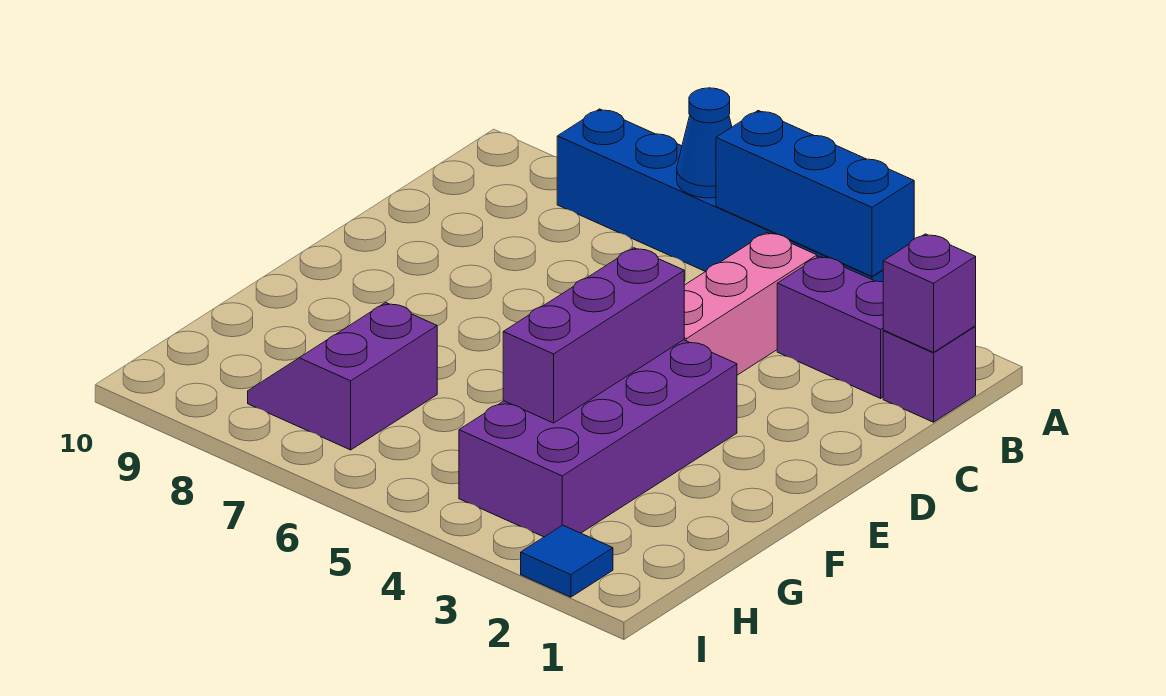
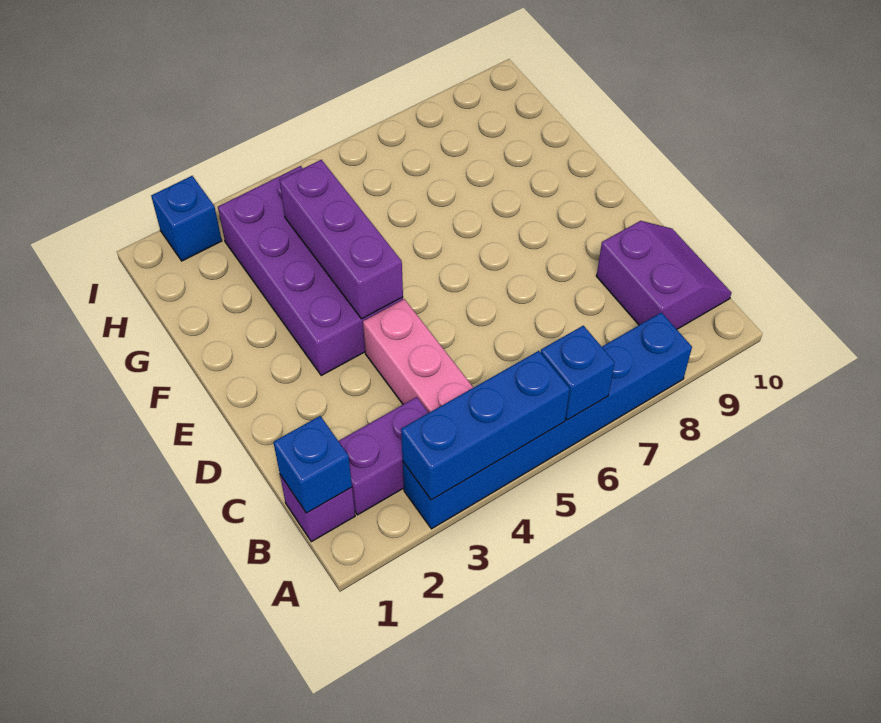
blue cone A6 level 2 -> blue brick A6 level 2
purple brick B1 level 2 -> blue brick B1 level 2
purple slope G7:H8 level 1 top 7 -> purple slope B9:C10 level 1 top 9
blue tile I2 level 1 -> blue brick I2 level 1

